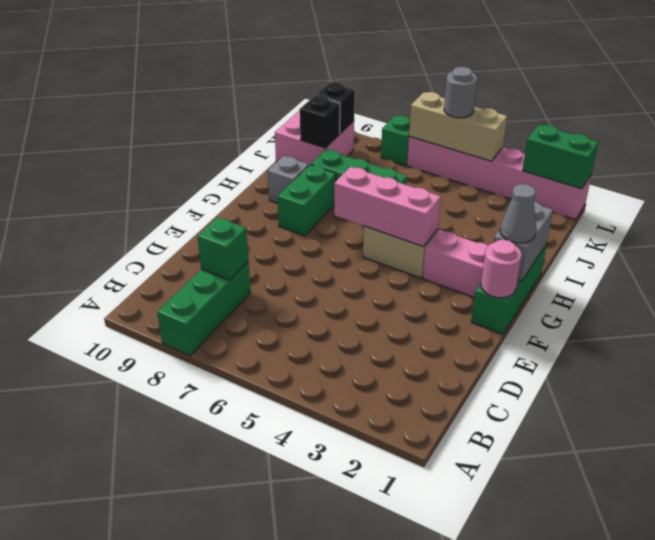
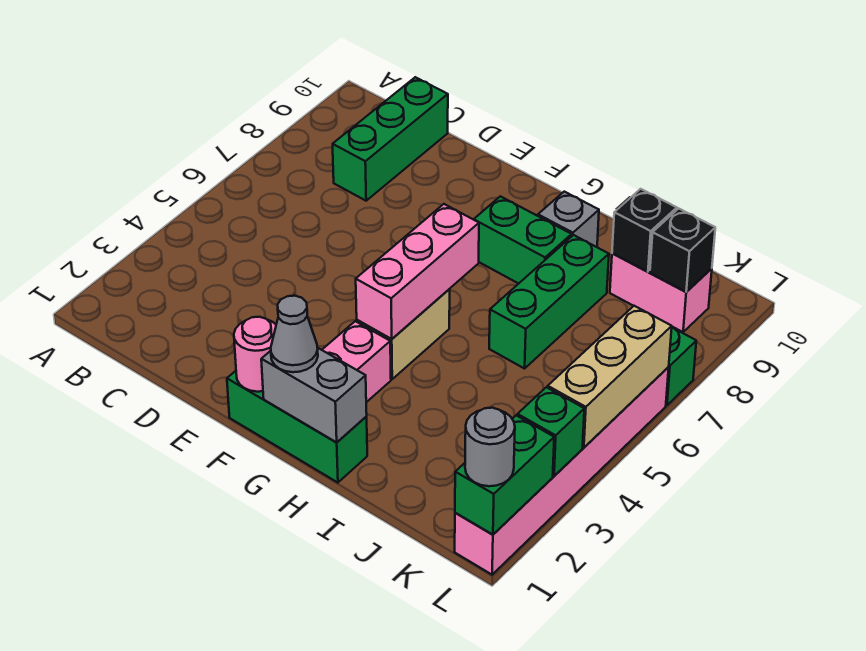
green brick A8:C8 level 1 -> green brick C8:C10 level 1
green brick C8 level 2 -> green brick L3 level 2
pink brick J9:K10 level 1 -> pink brick J9:K9 level 1
grey round brick L5 level 3 -> grey round brick L1 level 3

